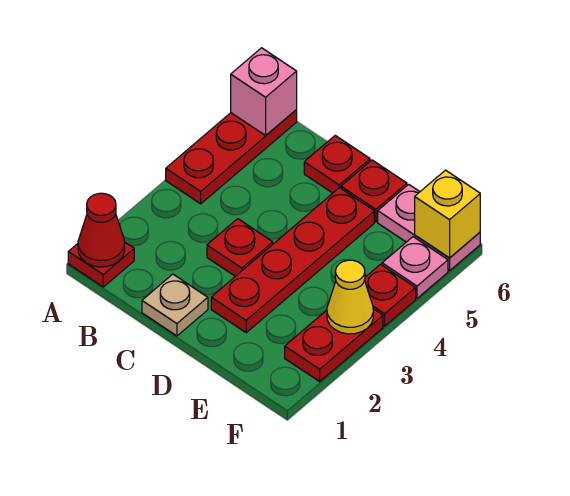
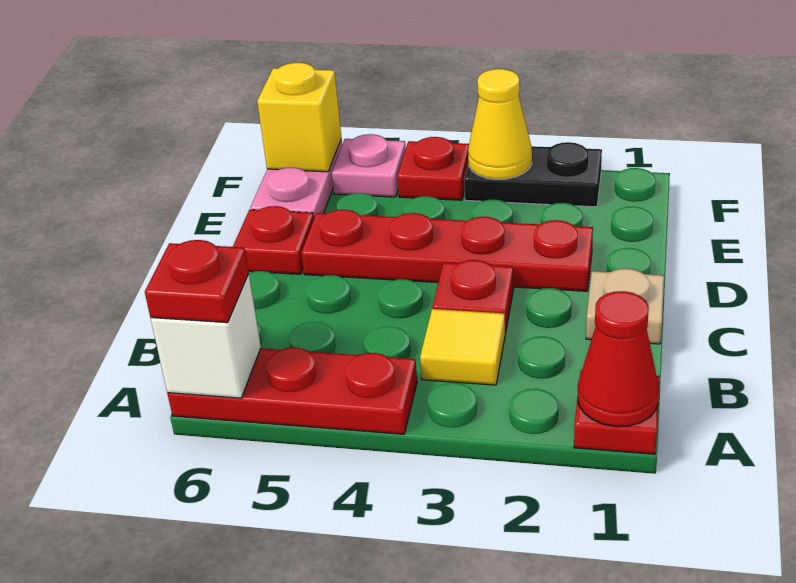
pink brick A6 level 2 -> white brick A6 level 2
none -> yellow tile B3 level 1
red plate C6 level 1 -> red plate A6 level 3
red plate F2:F3 level 1 -> black plate F2:F3 level 1

